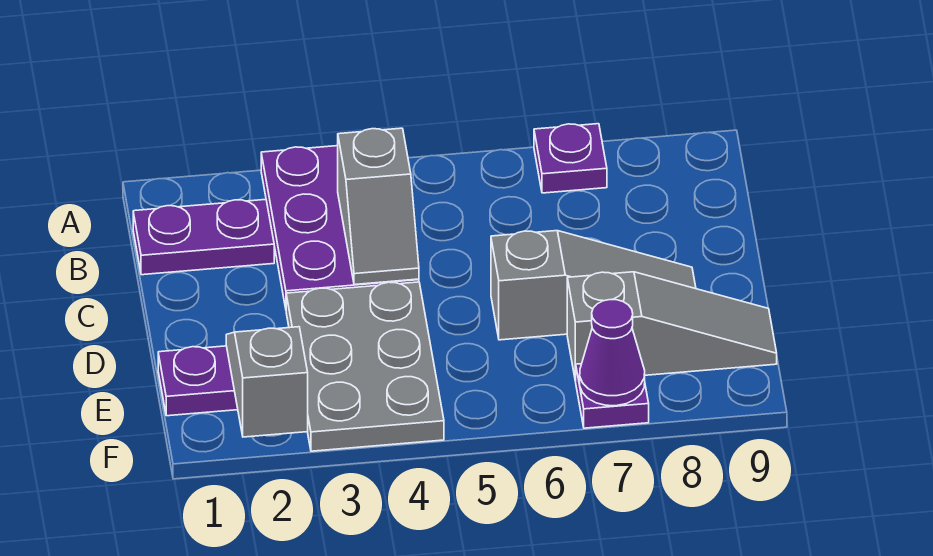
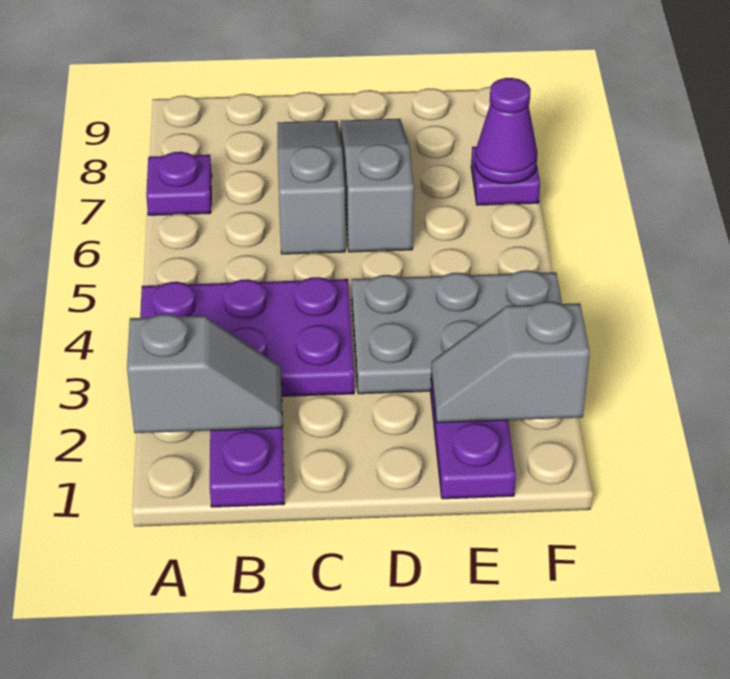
grey slope B4:C4 level 2 top B -> grey slope A2:B2 level 2 top A
grey slope E7:E9 level 1 top 7 -> grey slope C6:C8 level 1 top 6

